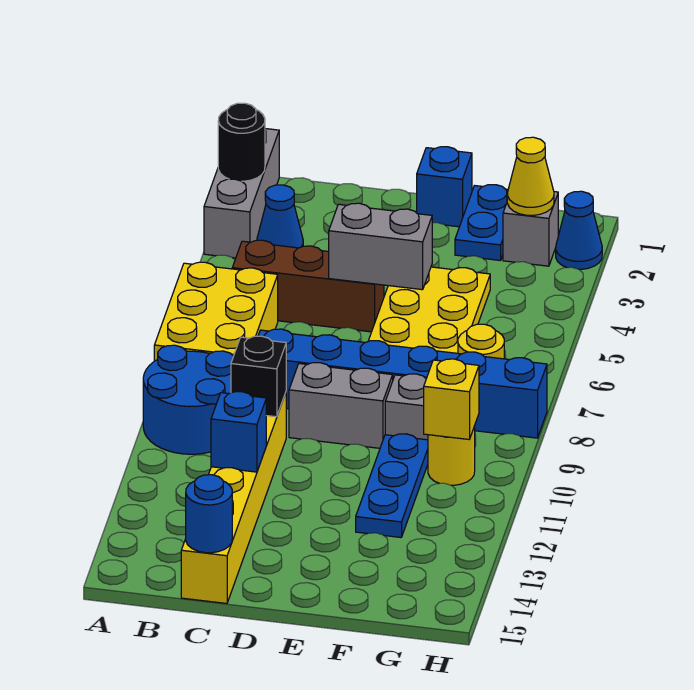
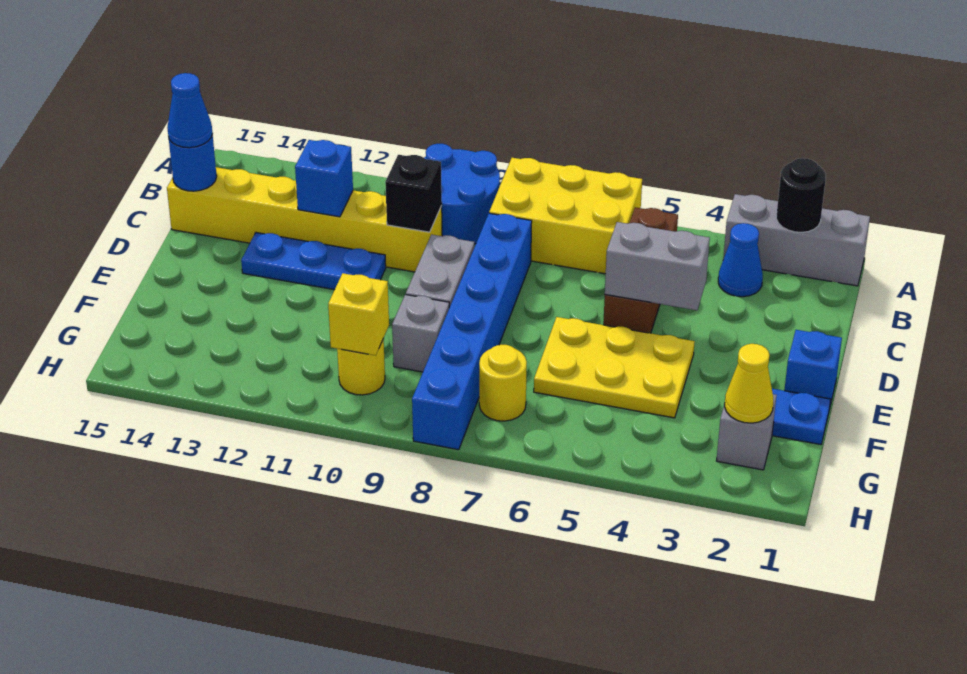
grey brick D5:E5 level 2 -> grey brick D4:D5 level 2
blue plate F10:F12 level 1 -> blue plate D11:D13 level 1
blue cone H2 level 1 -> blue cone C15 level 3

